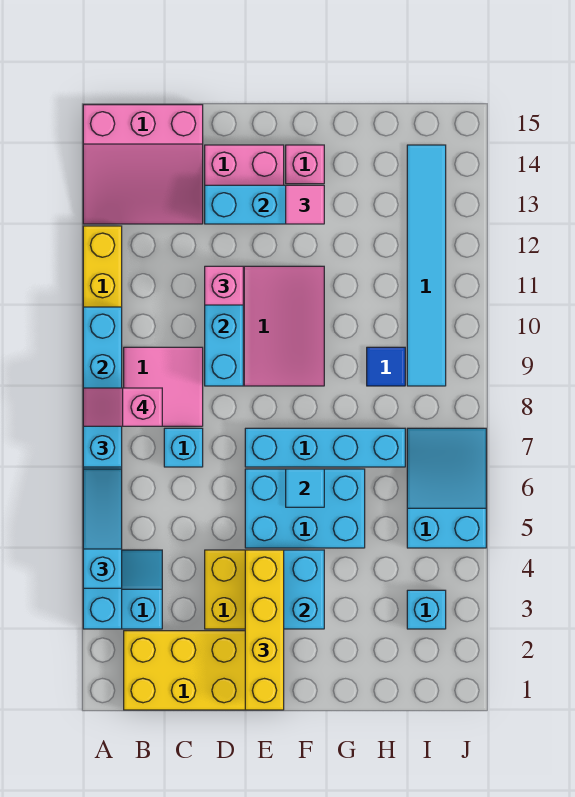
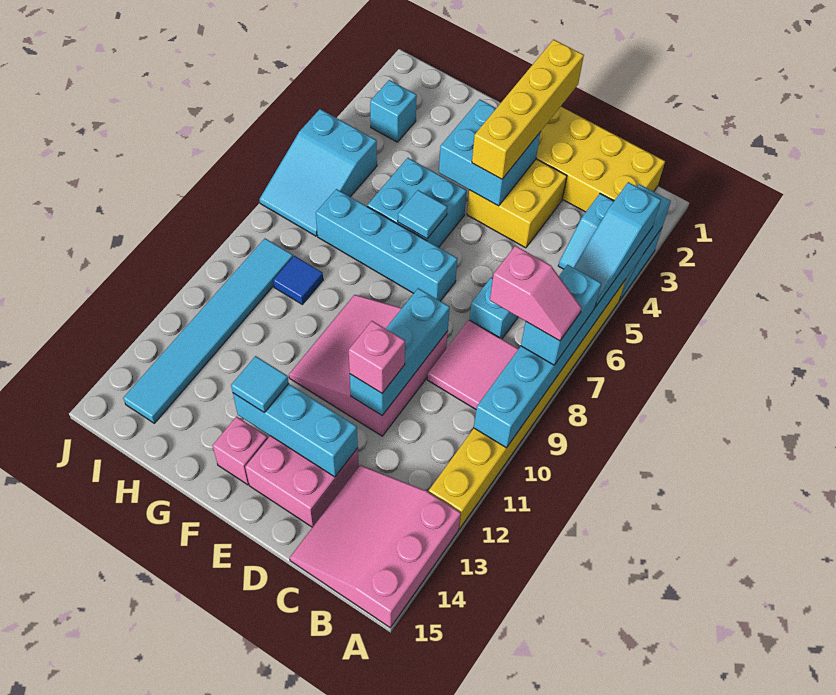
pink slope A13:C15 level 1 top 15 -> pink slope A13:C15 level 1 top A
cyan brick E5:G6 level 1 -> cyan brick F5:G6 level 1
pink tile F13 level 3 -> cyan tile F13 level 3

